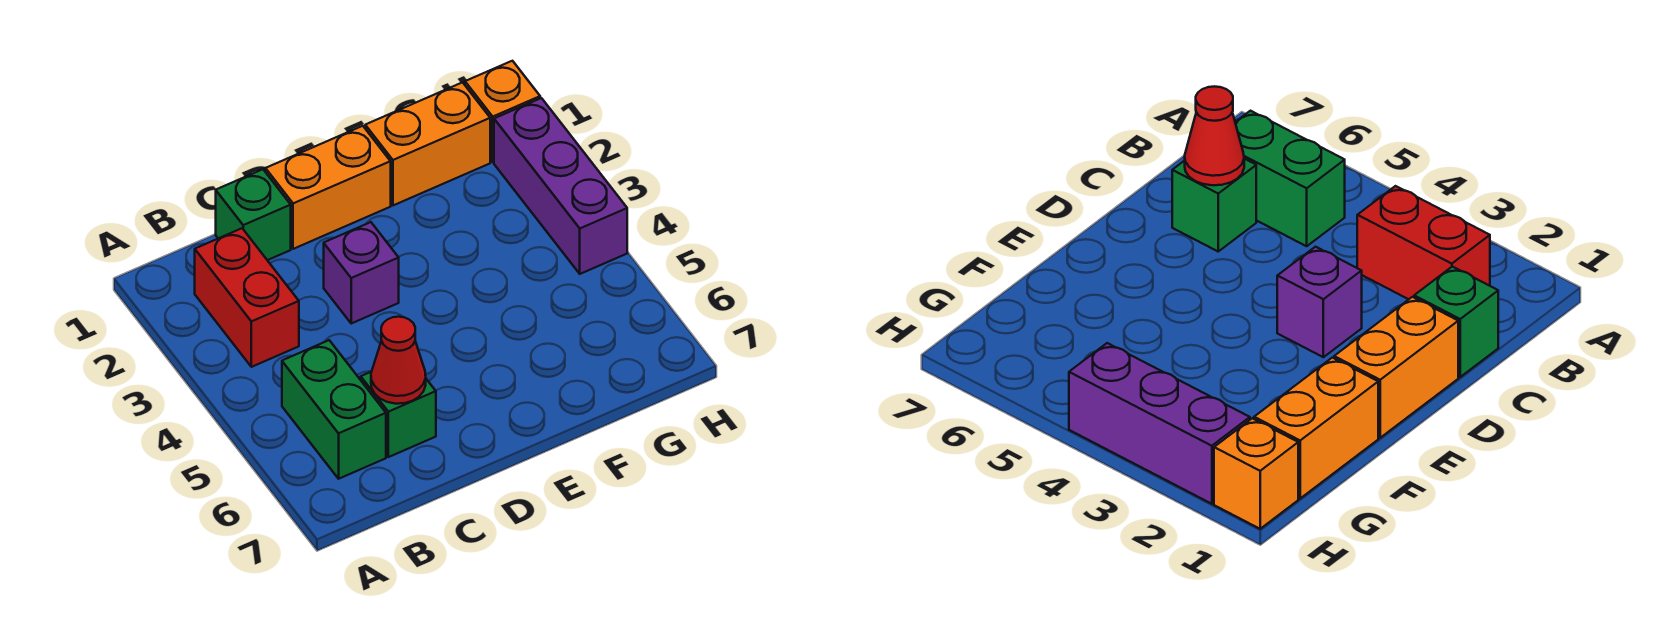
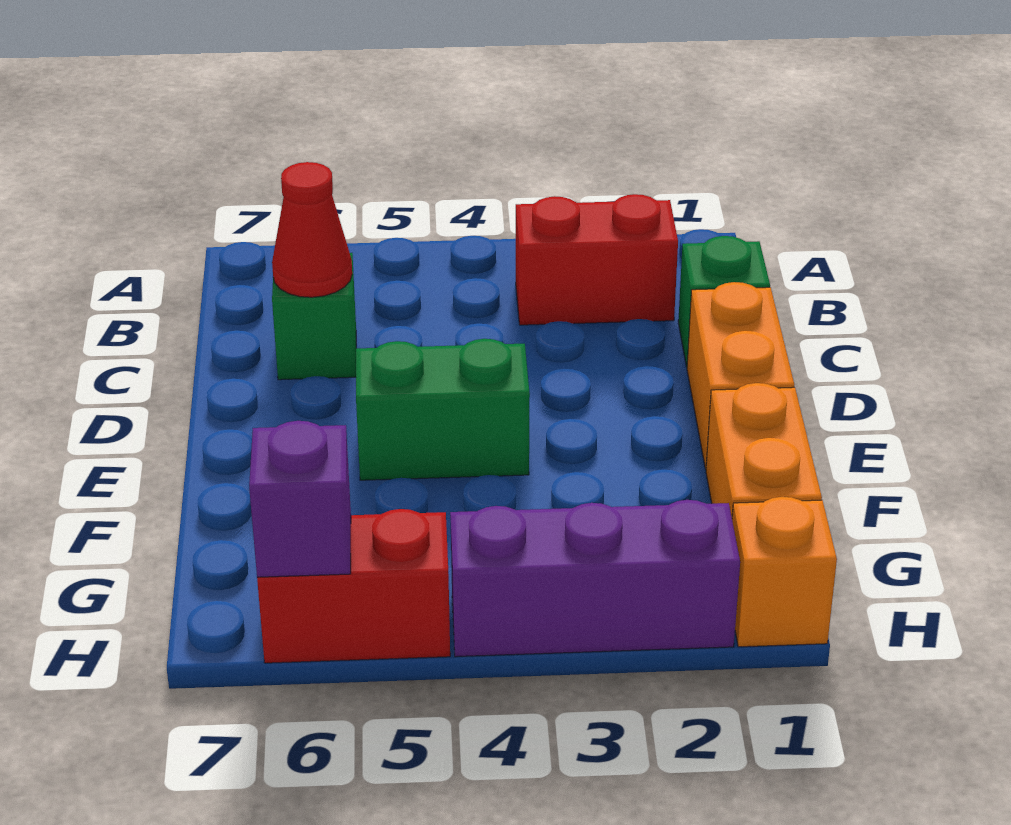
green brick B5:B6 level 1 -> green brick E4:E5 level 1
purple brick D3 level 1 -> purple brick H6 level 2
none -> red brick H5:H6 level 1

